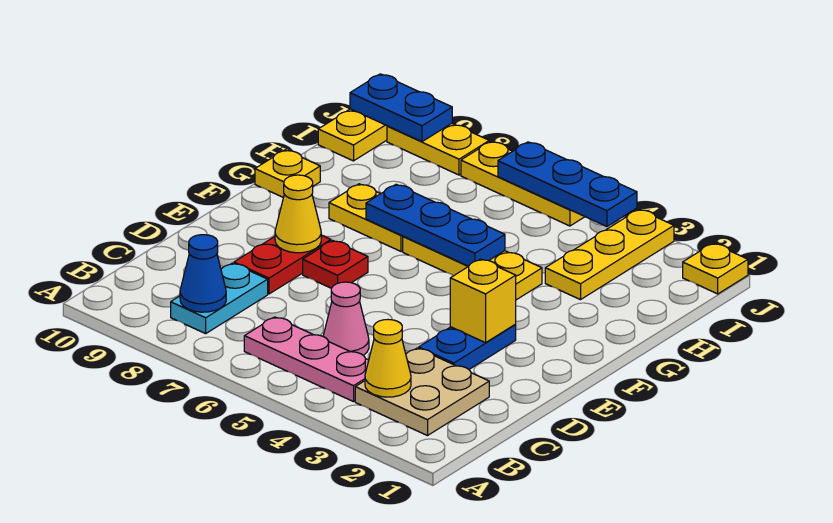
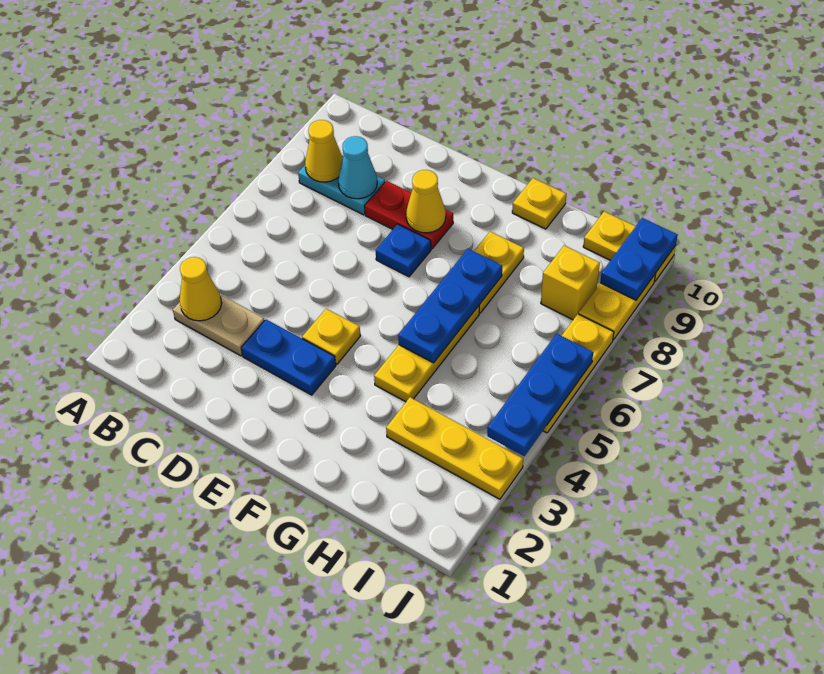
tan plate B2:C3 level 1 -> tan plate B3:C3 level 1
pink plate B4:B6 level 1 -> none
blue cone B8 level 2 -> yellow cone B8 level 2
pink cone C5 level 1 -> none
none -> cyan cone C8 level 2
yellow brick E3 level 2 -> yellow brick I8 level 1
red plate E7 level 1 -> blue plate E7 level 1
yellow plate J1 level 1 -> yellow plate E4 level 1

